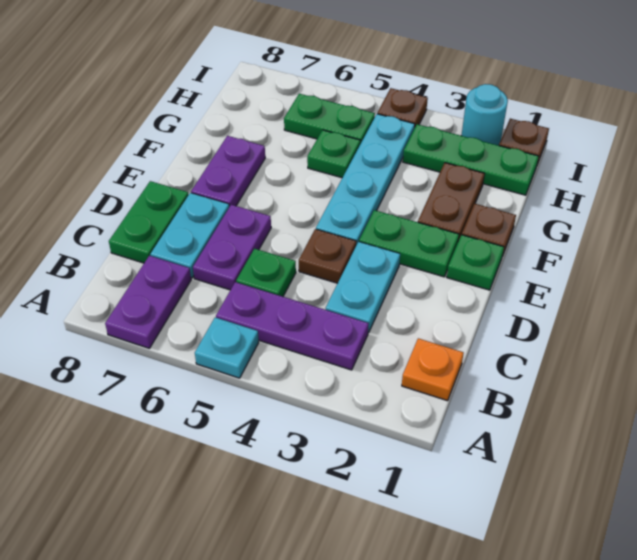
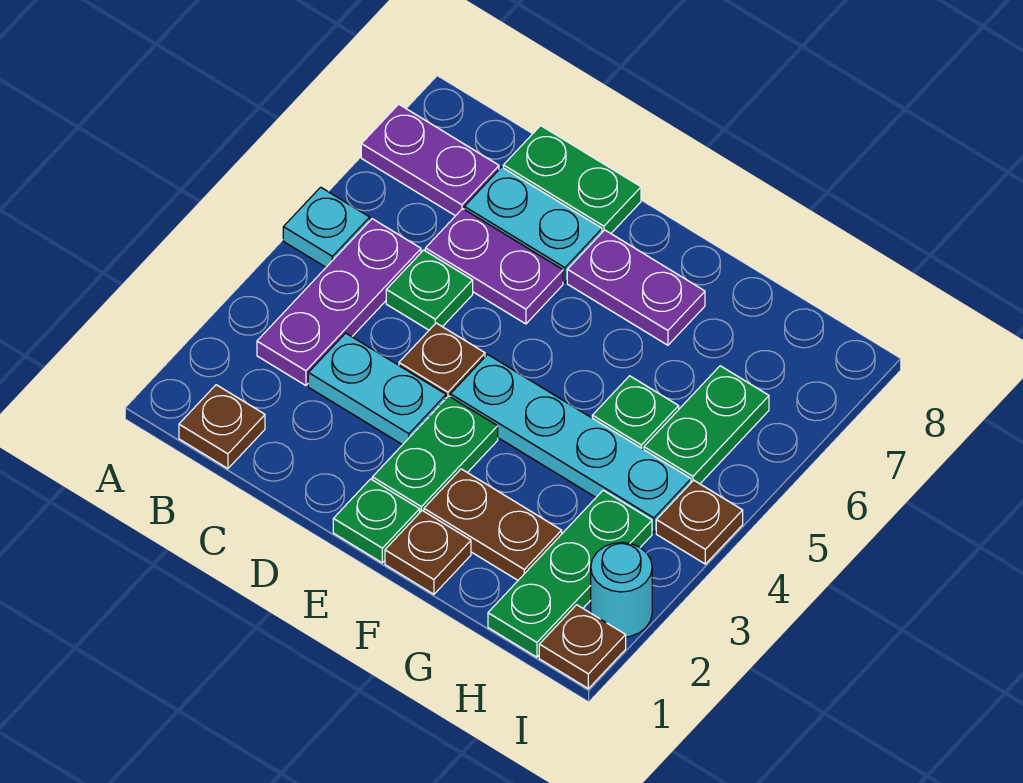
orange plate B1 level 1 -> brown plate B1 level 1

